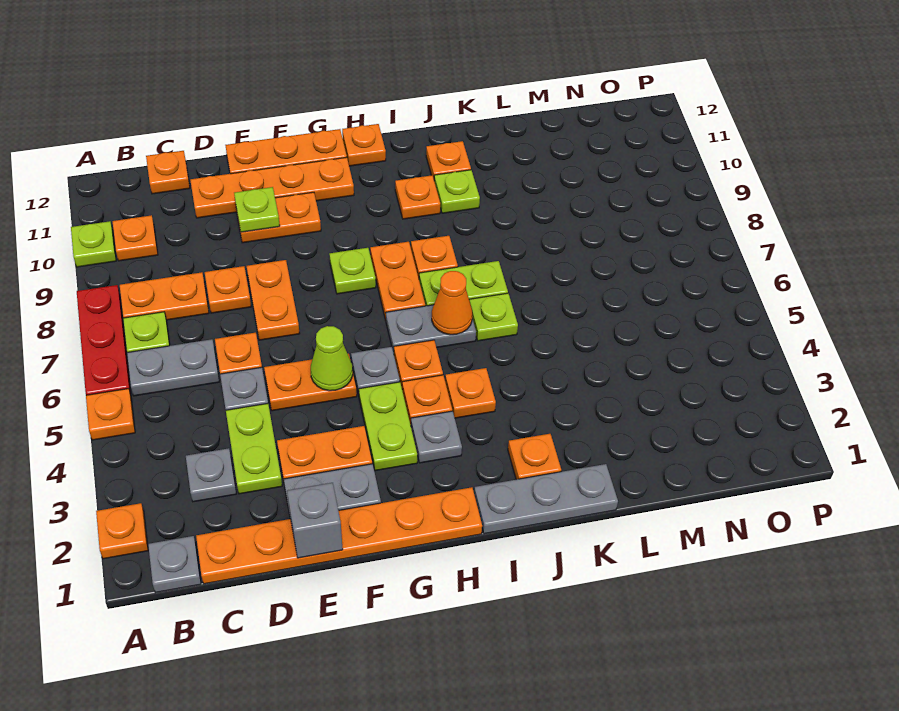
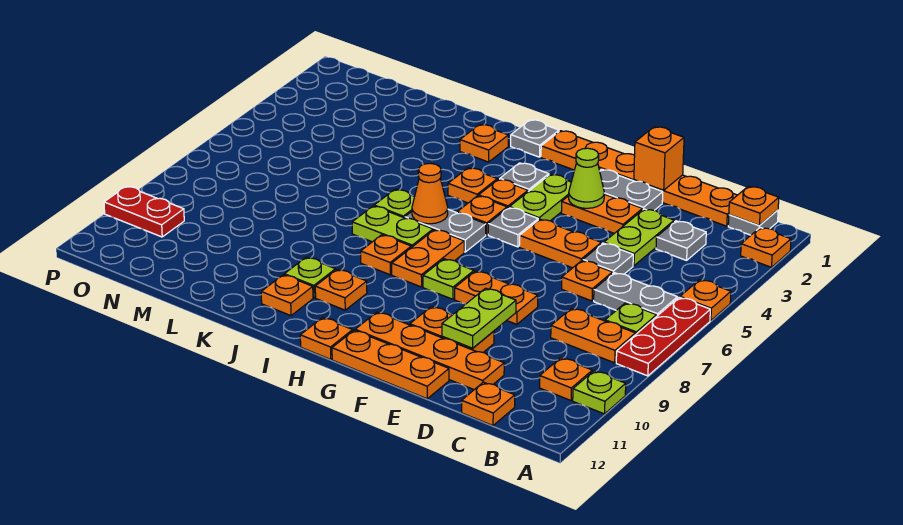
orange plate D8 level 1 -> orange plate B1 level 2
grey brick E1 level 2 -> orange brick E1 level 2
orange plate E7:E8 level 1 -> orange plate E8:F8 level 1
lime plate E10 level 2 -> lime plate E9:E10 level 2
lime cone F5 level 2 -> lime cone F3 level 2
grey plate I1:K1 level 1 -> grey plate I1 level 1
none -> red plate O10:P10 level 1

